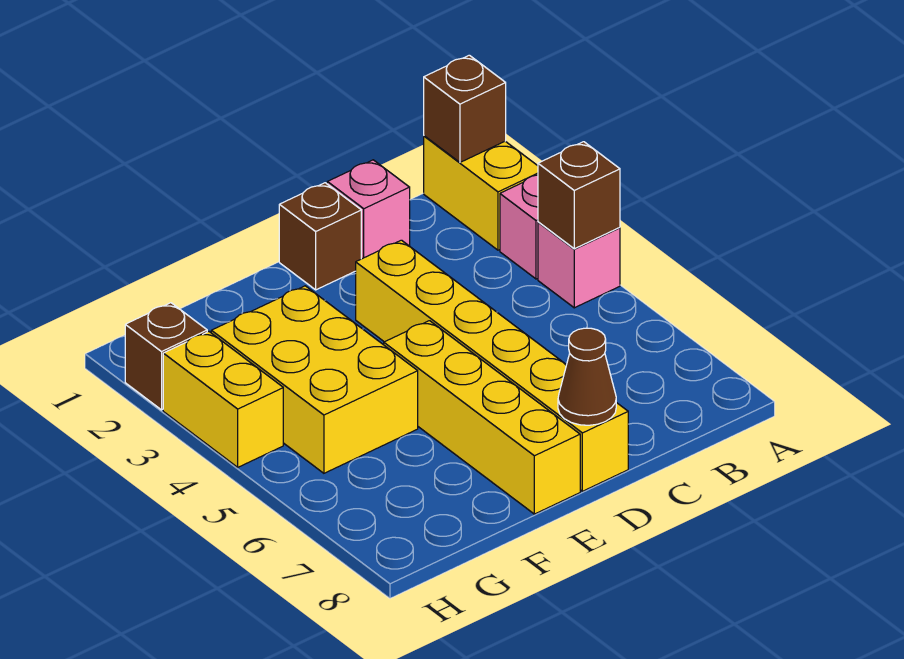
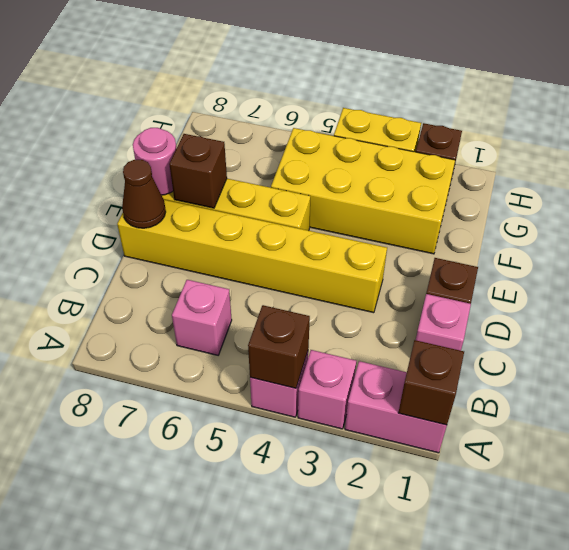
yellow brick A1:A2 level 1 -> pink brick A1:A2 level 1
none -> pink brick B6 level 1
none -> brown brick E7 level 2
none -> pink round brick E8 level 2
yellow brick F3:G5 level 1 -> yellow brick F2:G5 level 1

